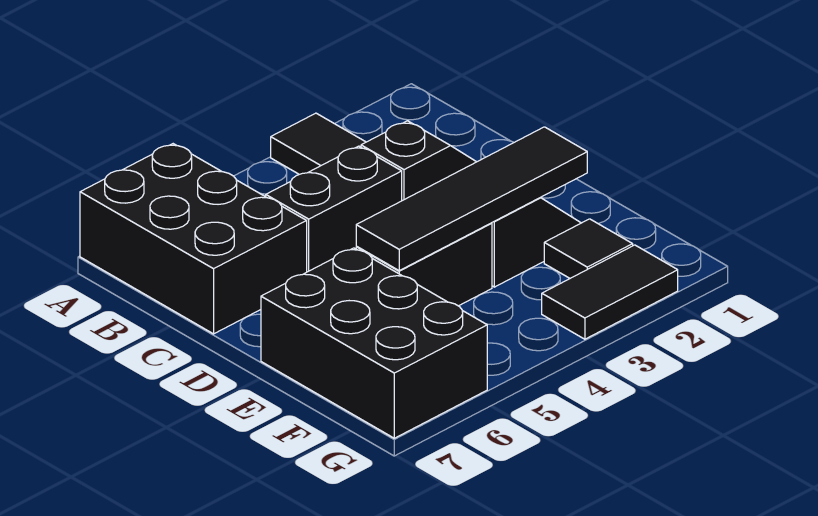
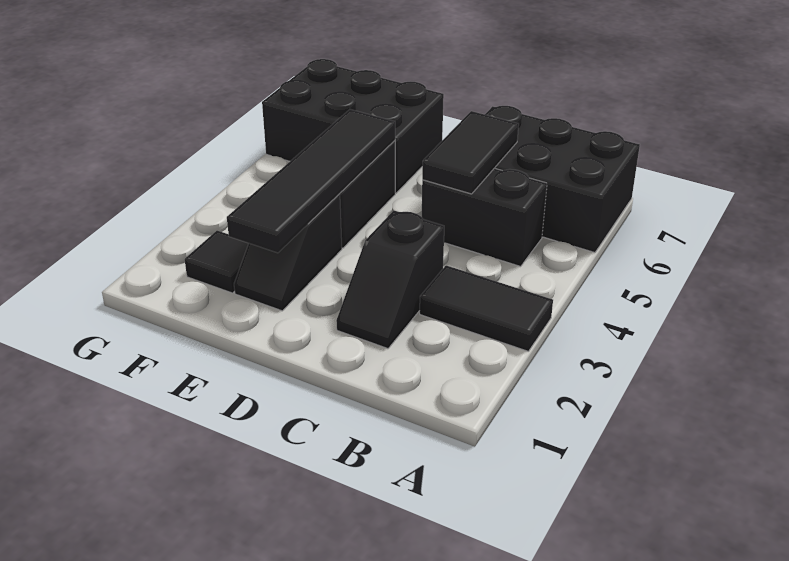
black brick C4:C5 level 1 -> black brick B5:C5 level 1
black tile G2:G3 level 1 -> black tile C5:C6 level 2

